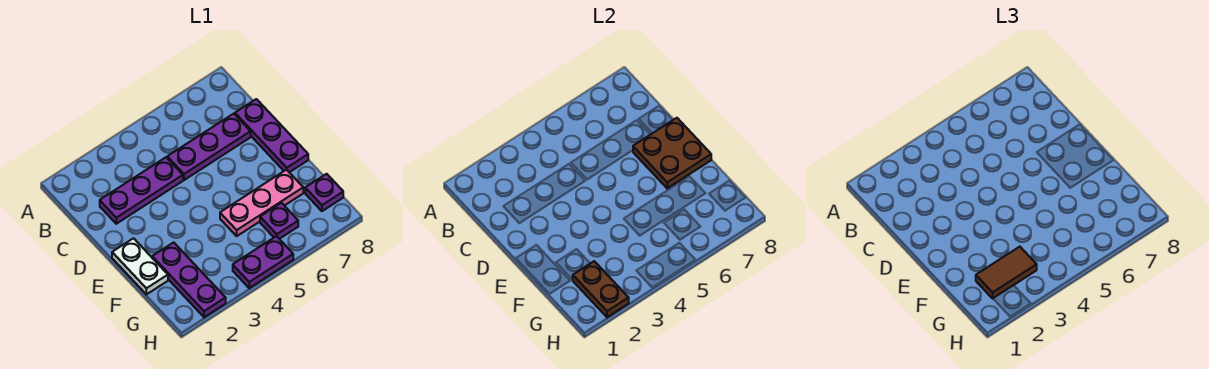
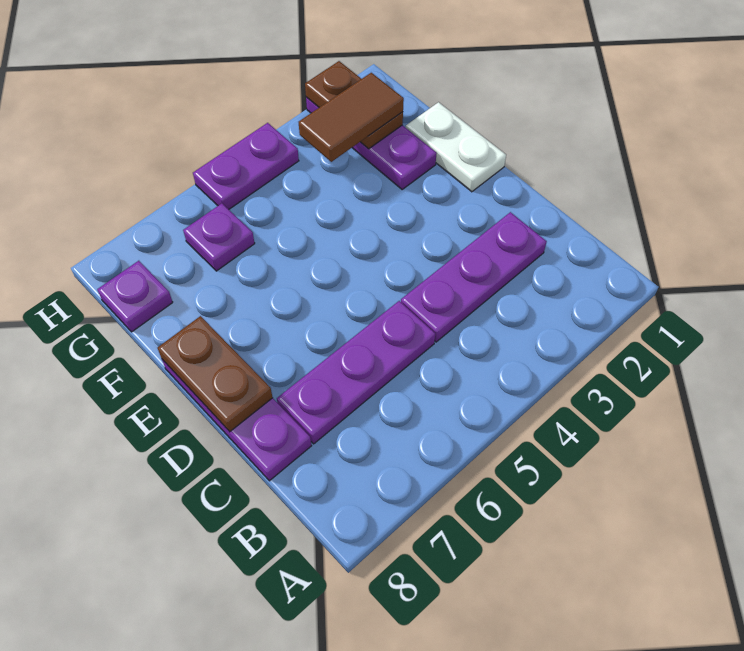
brown plate D7:E8 level 2 -> brown plate D8:E8 level 2
pink plate F5:F7 level 1 -> none

